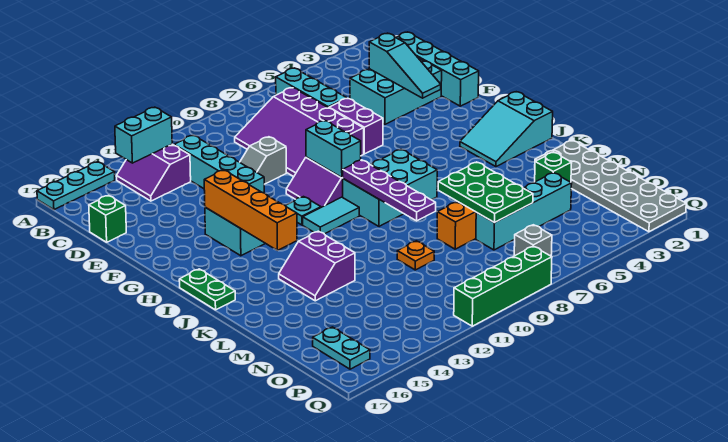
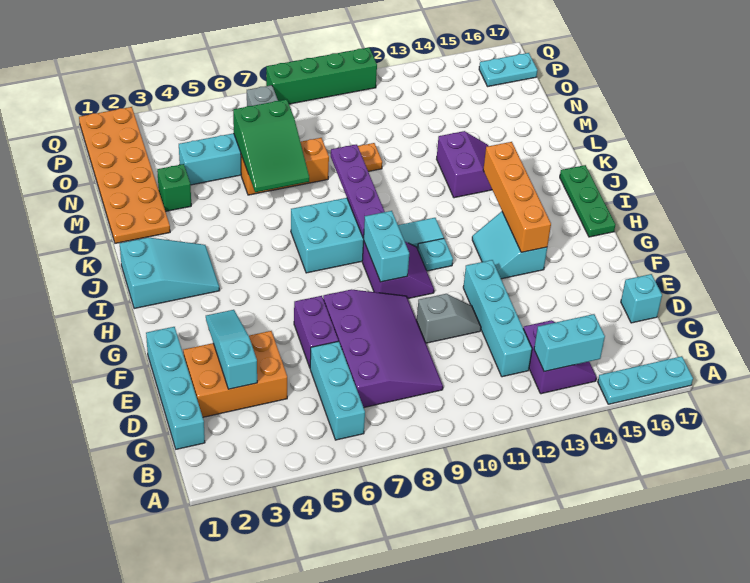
cyan brick D2:E4 level 1 -> orange brick D2:E4 level 1
green brick D17 level 1 -> cyan brick D17 level 1
green plate I17:J17 level 1 -> green plate H17:J17 level 1
grey plate L1:Q2 level 1 -> orange plate L1:Q2 level 1
green plate L6:N7 level 2 -> green slope L6:N7 level 2 top N
cyan plate O16:P16 level 1 -> cyan plate P16:P17 level 1

